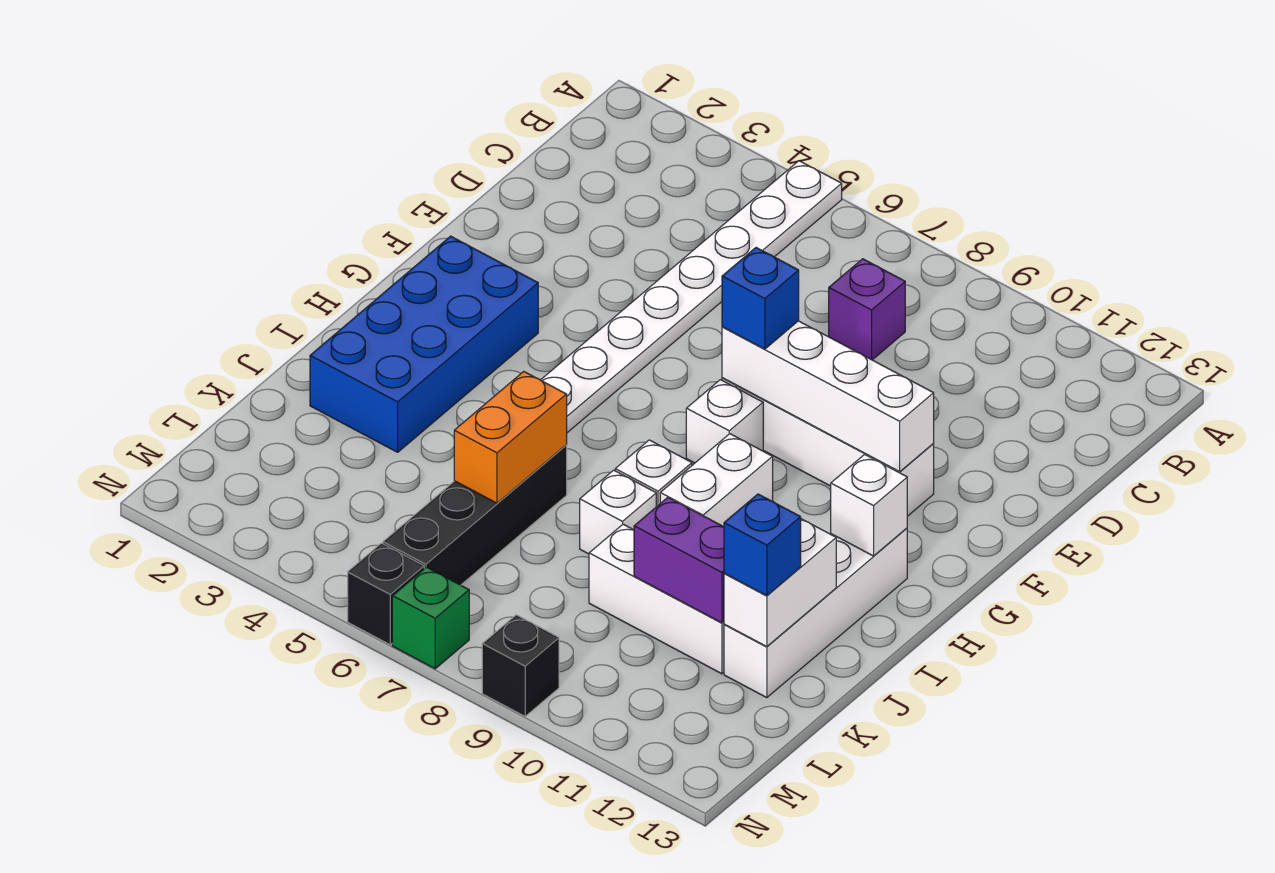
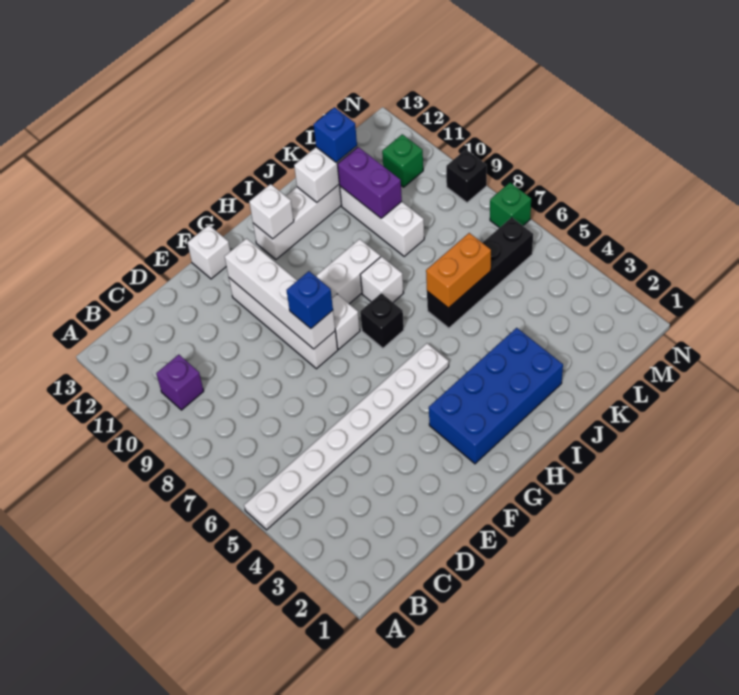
purple brick C8 level 1 -> purple brick B10 level 1
white brick J8 level 1 -> white brick F13 level 1
none -> green brick M11 level 1
black brick N6 level 1 -> black brick H7 level 1

